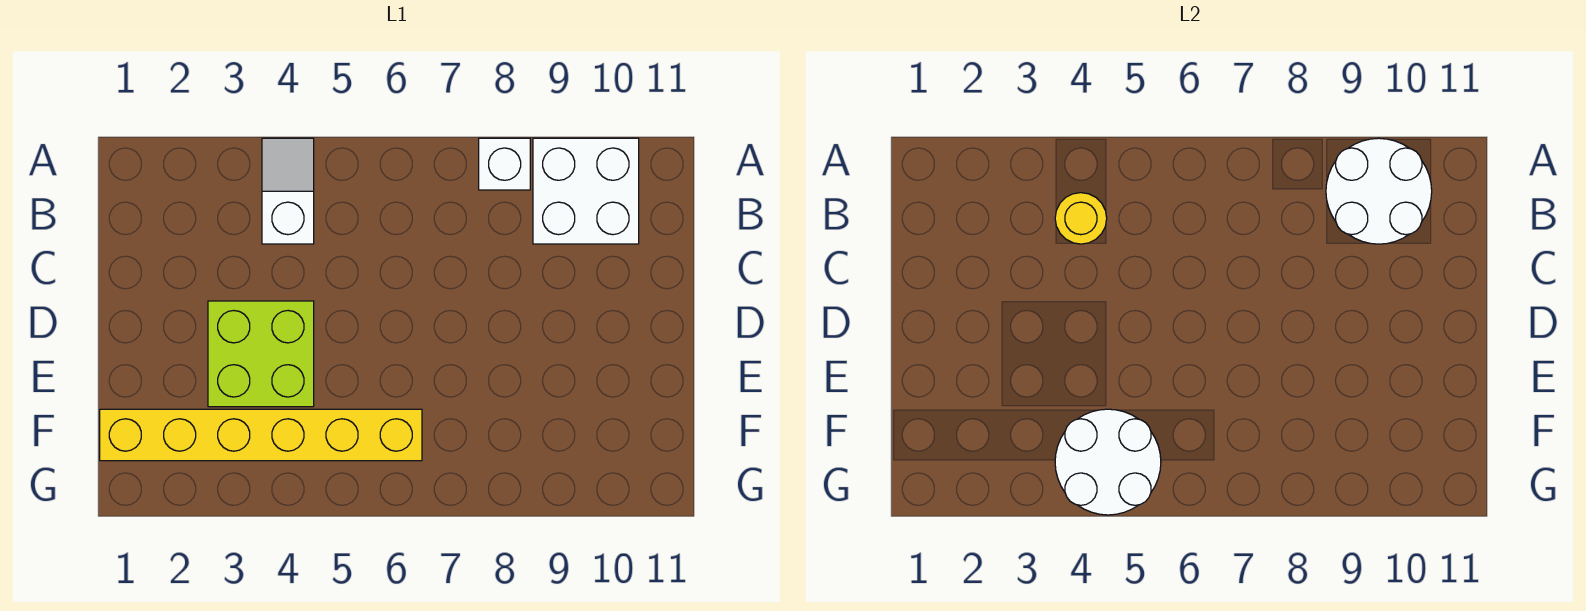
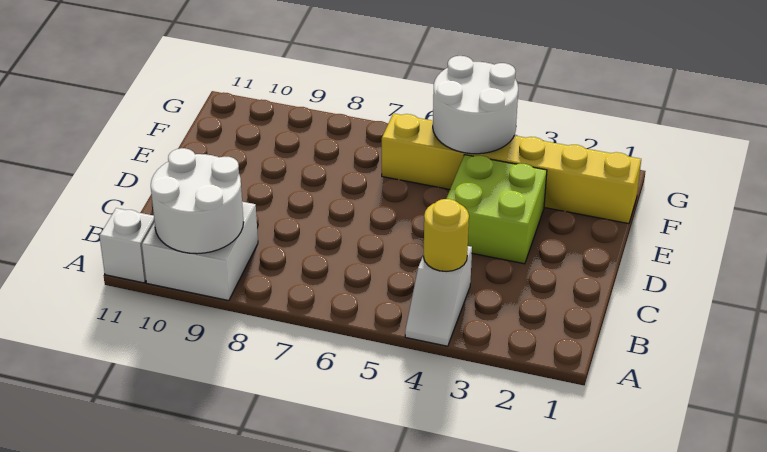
white brick A8 level 1 -> white brick A11 level 1

